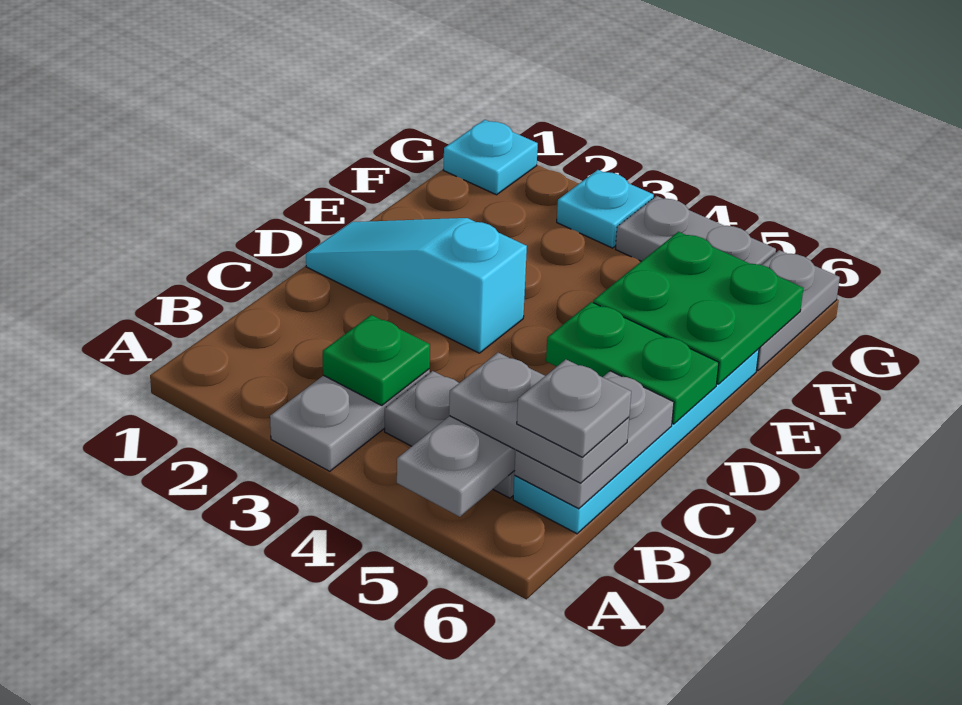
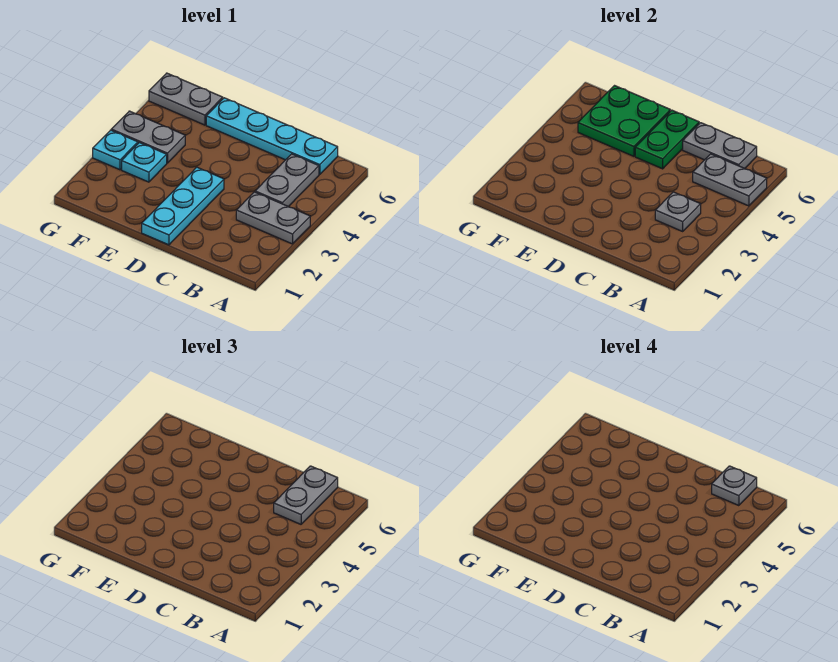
green plate B3 level 2 -> grey plate B3 level 2
cyan slope D1:D3 level 1 top 3 -> cyan plate D1:D3 level 1
cyan plate G1 level 1 -> cyan plate F3 level 1
grey plate G4:G5 level 1 -> grey plate F4:G4 level 1

